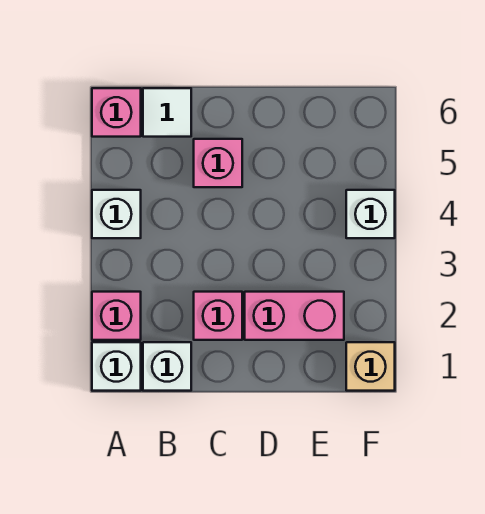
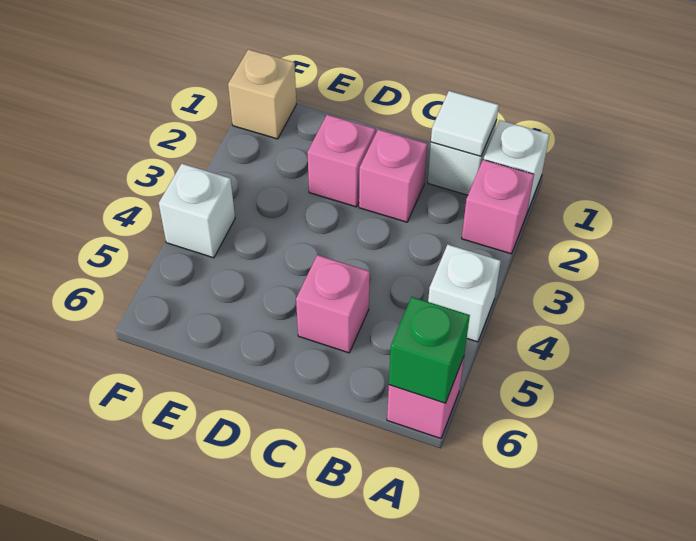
none -> green brick A6 level 2
white tile B6 level 1 -> white tile B1 level 2
pink brick D2:E2 level 1 -> pink brick D2 level 1

